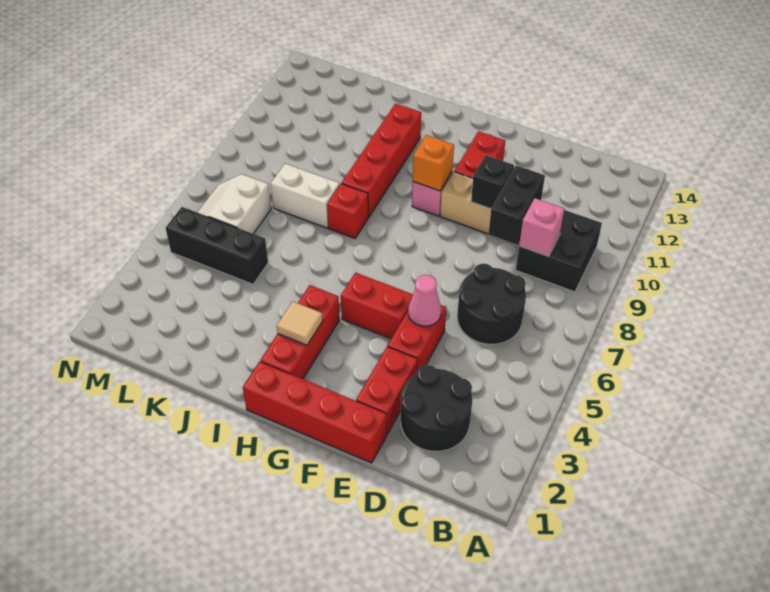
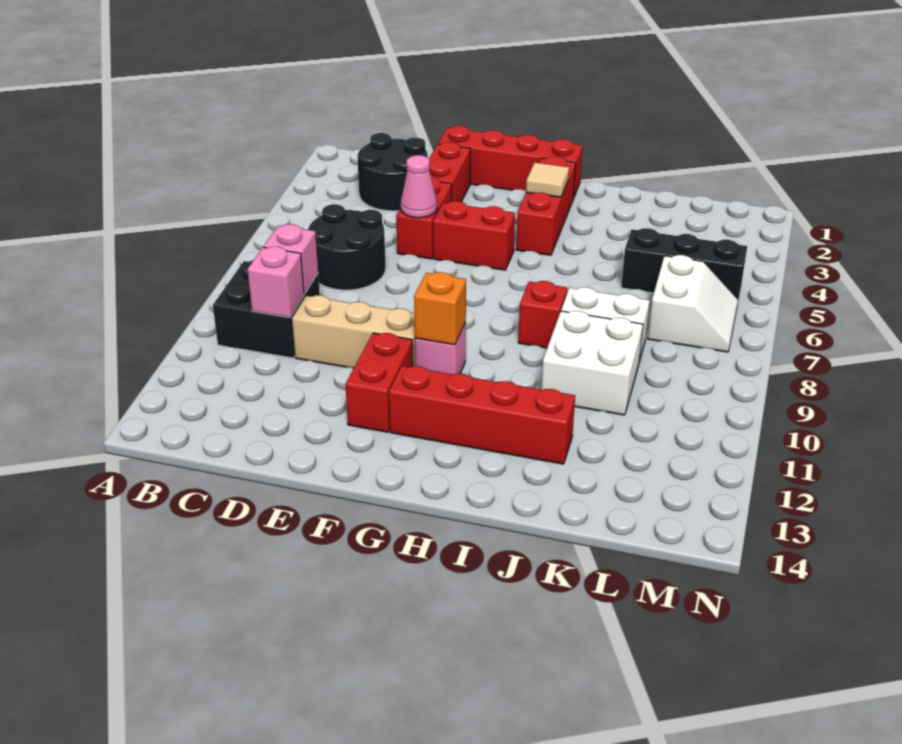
none -> pink brick C10 level 2
black brick D9:D10 level 2 -> none
black brick E10 level 2 -> none
red brick I9:I12 level 1 -> red brick G12:J12 level 1
none -> white brick J9:K10 level 1

